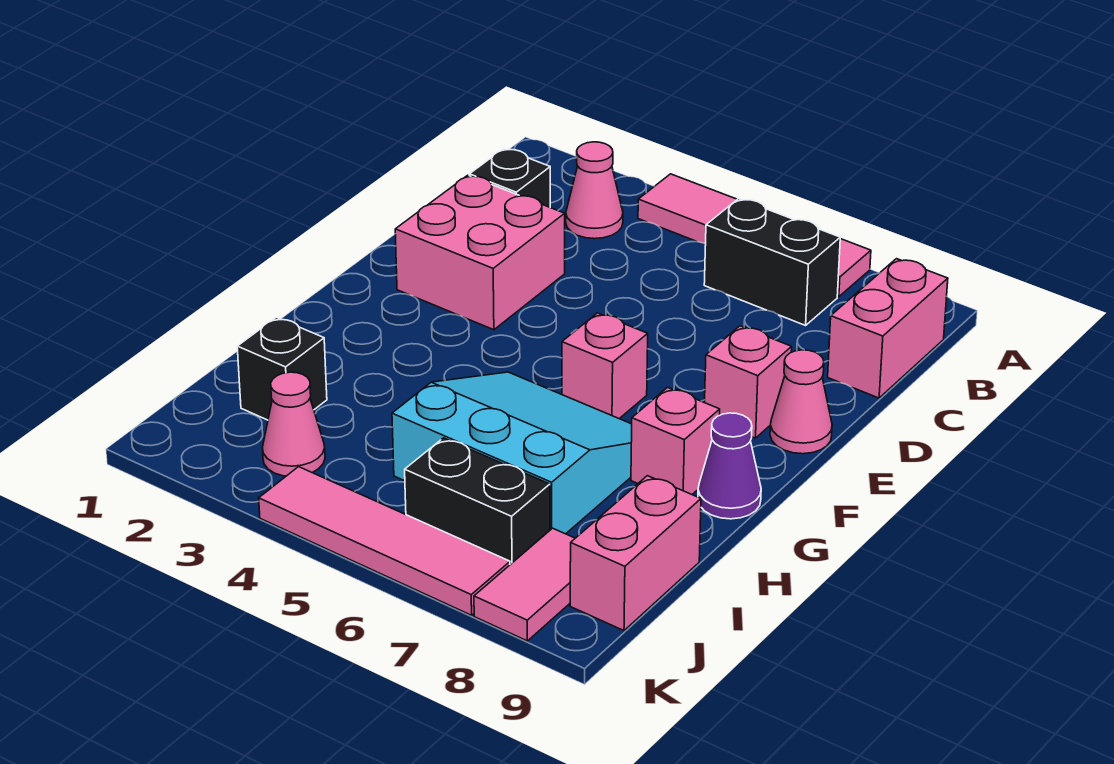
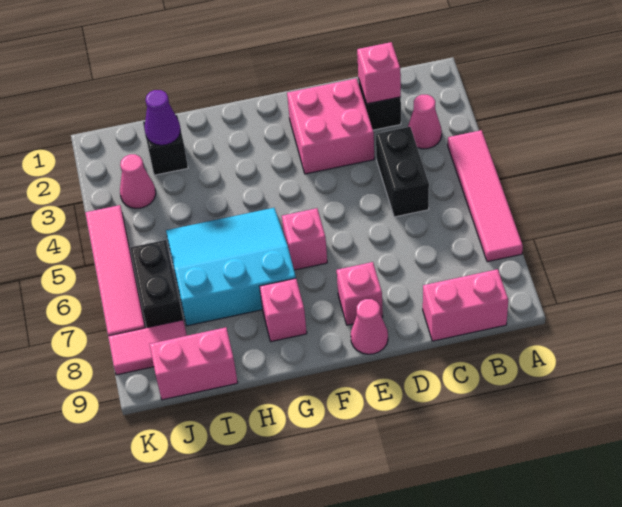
black brick B6:B7 level 1 -> black brick C4:C5 level 1
none -> pink brick C2 level 2
cyan slope G5:I7 level 1 top I -> cyan slope G5:I7 level 1 top 7
purple cone G9 level 1 -> purple cone I2 level 2

